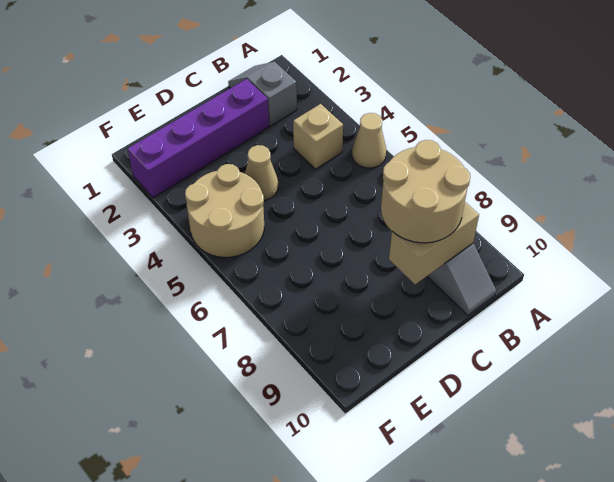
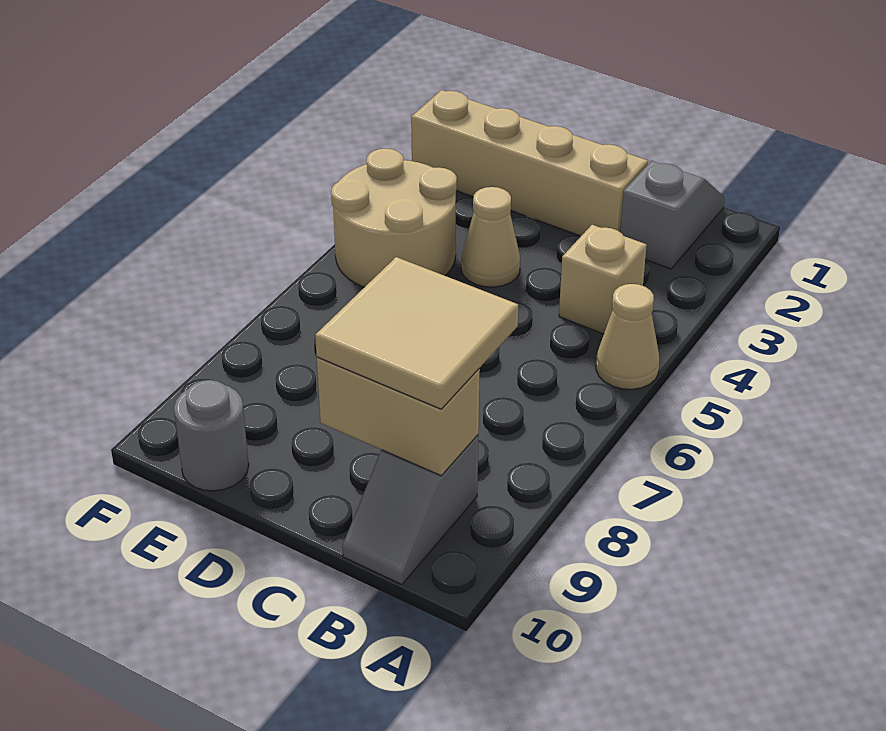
tan round brick B8:C9 level 3 -> tan tile B8:C9 level 3
purple brick C2:F2 level 1 -> tan brick C2:F2 level 1
none -> grey round brick E10 level 1

